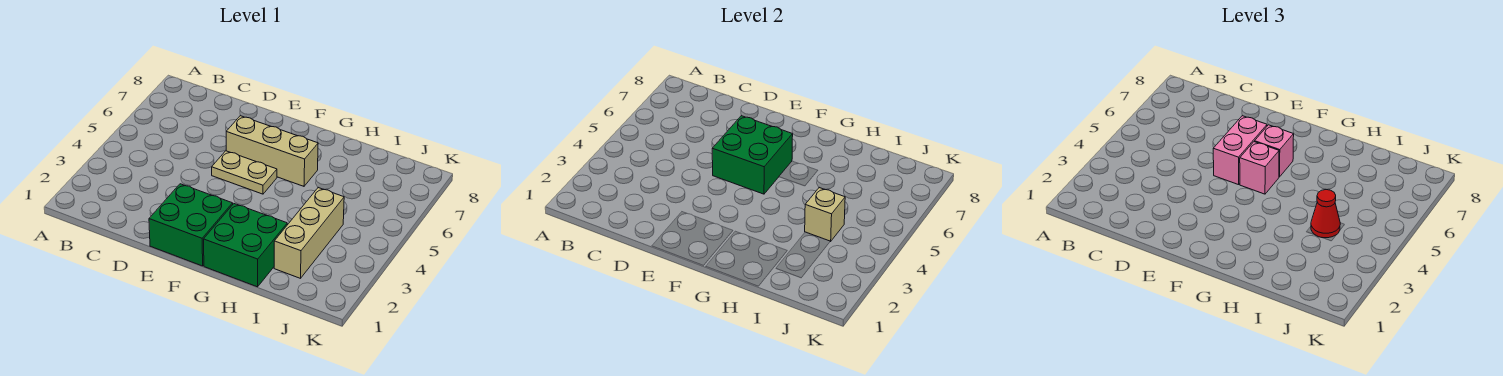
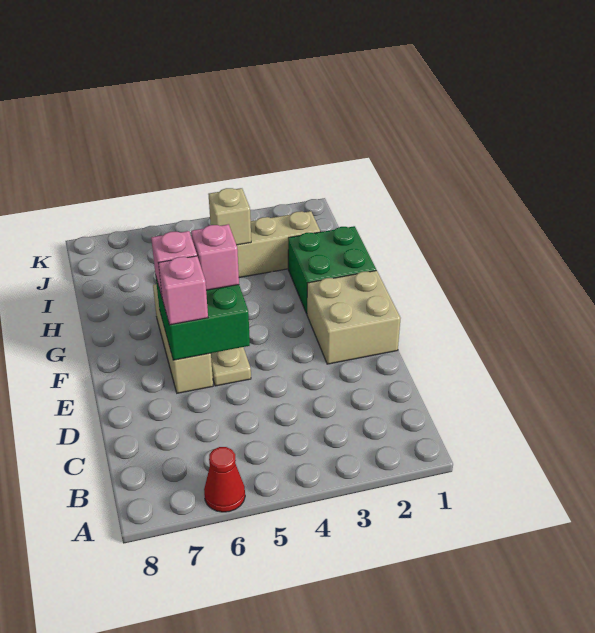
green brick E1:F2 level 1 -> tan brick E1:F2 level 1
pink brick E5:E6 level 3 -> pink brick E6 level 3
red cone I4 level 3 -> red cone A6 level 1

